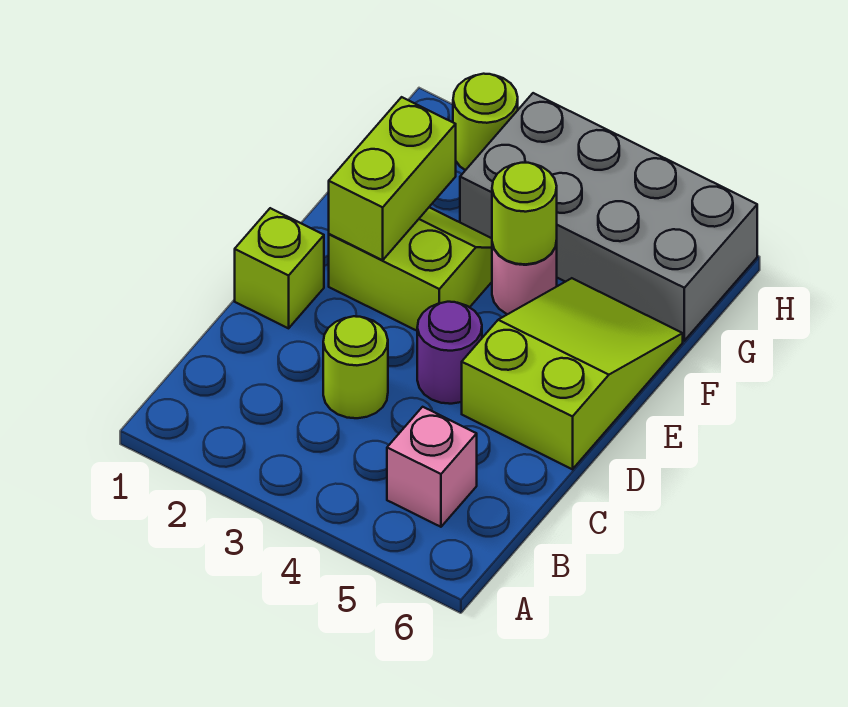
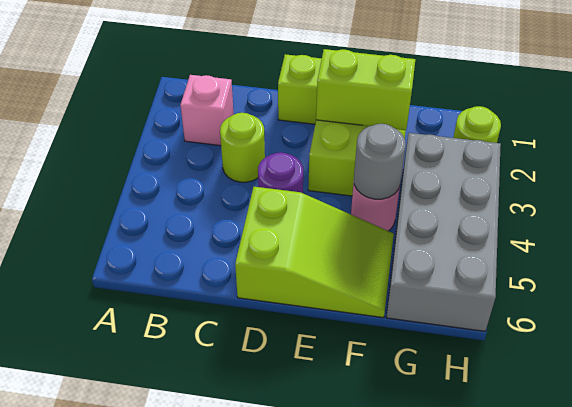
pink brick B5 level 1 -> pink brick B2 level 1
lime round brick F4 level 2 -> grey round brick F4 level 2

